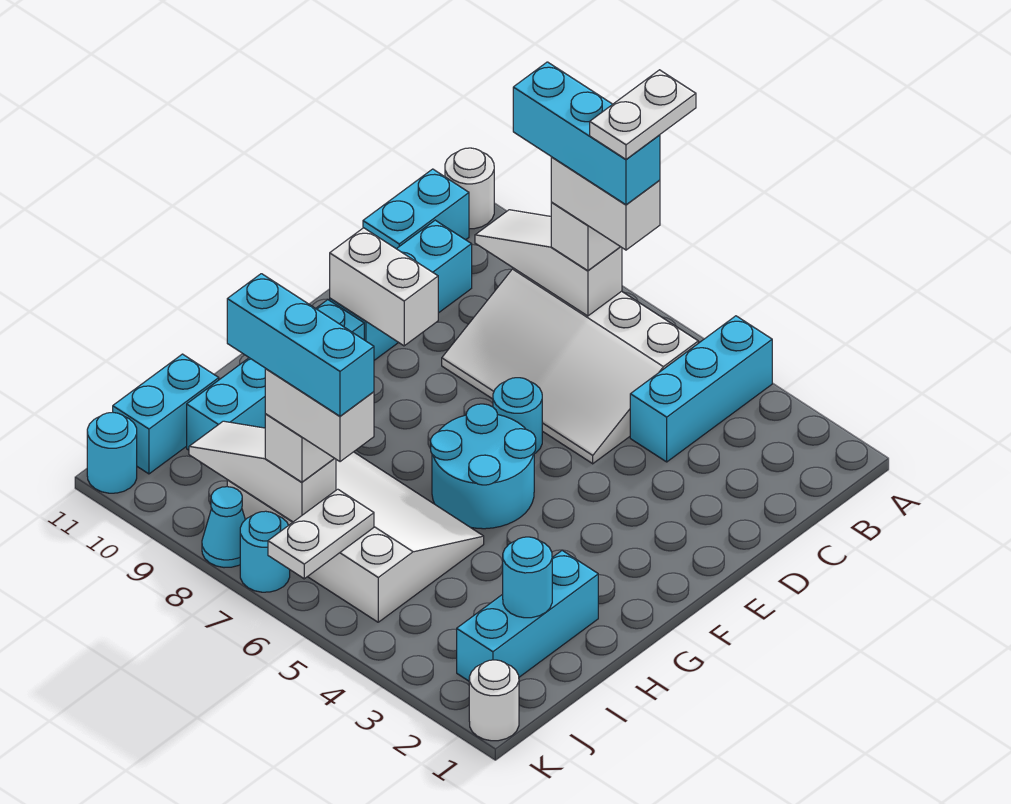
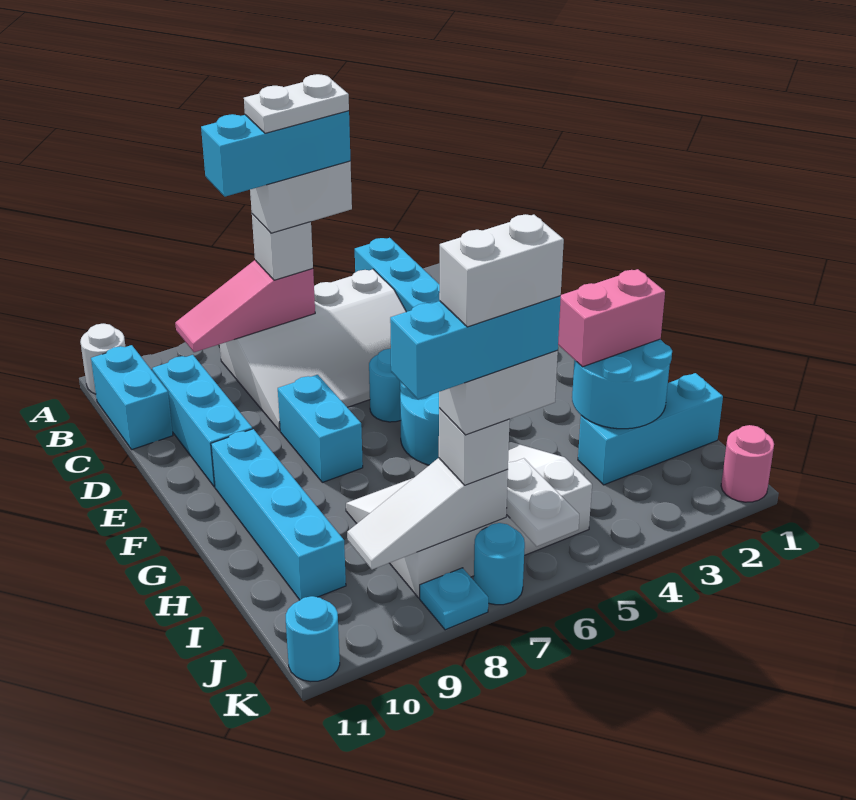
white plate A6:B6 level 6 -> white plate B6:B7 level 6
white slope B7:B9 level 2 top 7 -> pink slope B7:B9 level 2 top 7
white brick E9:E10 level 2 -> white brick J6:J7 level 6
cyan brick H2:J2 level 1 -> cyan brick I1:I3 level 1
none -> pink brick H2:H3 level 3
cyan round brick I2 level 2 -> cyan round brick H2:I3 level 2
cyan brick I11:J11 level 1 -> cyan brick E8:F8 level 1
white round brick K1 level 1 -> pink round brick K1 level 1
cyan cone K8 level 1 -> cyan plate K8 level 1

